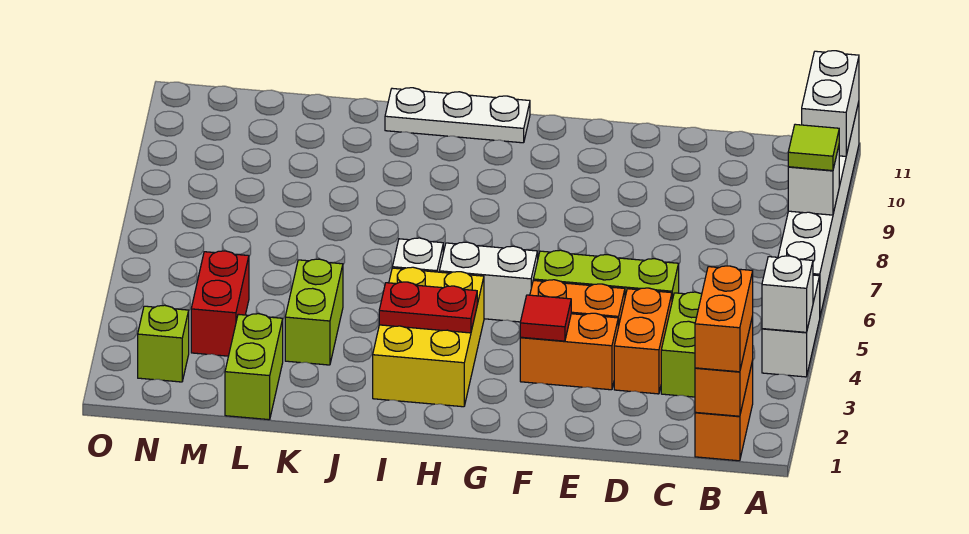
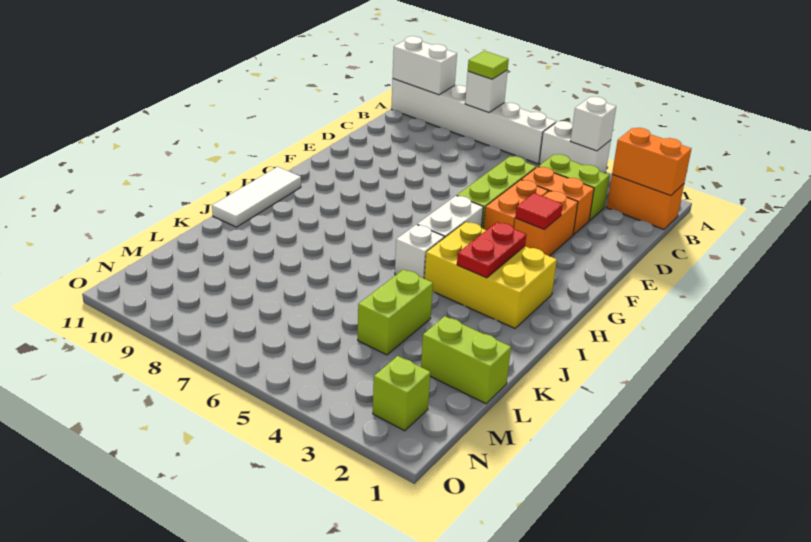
orange brick B1:B2 level 3 -> none
white plate H11:J11 level 1 -> white tile H11:J11 level 1
lime brick K3:K4 level 1 -> lime brick K4:L4 level 1
red brick M3:M4 level 1 -> none

